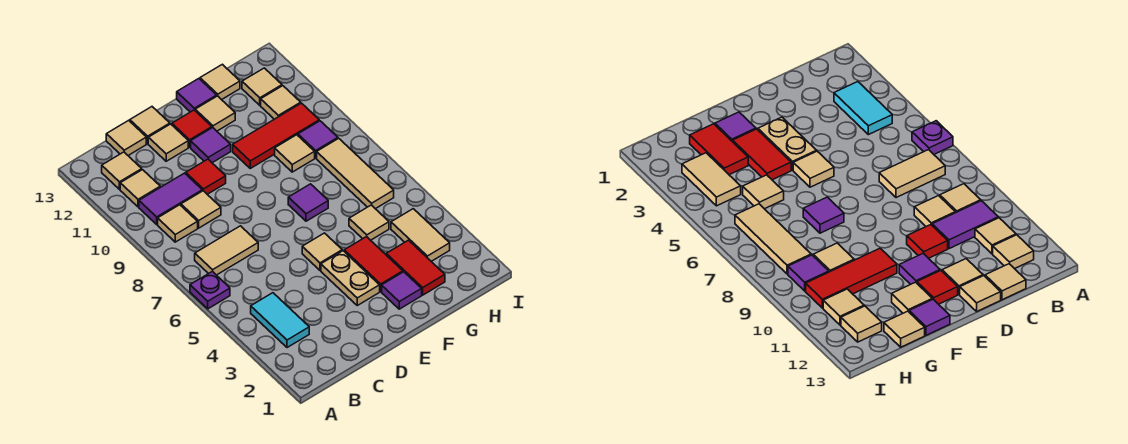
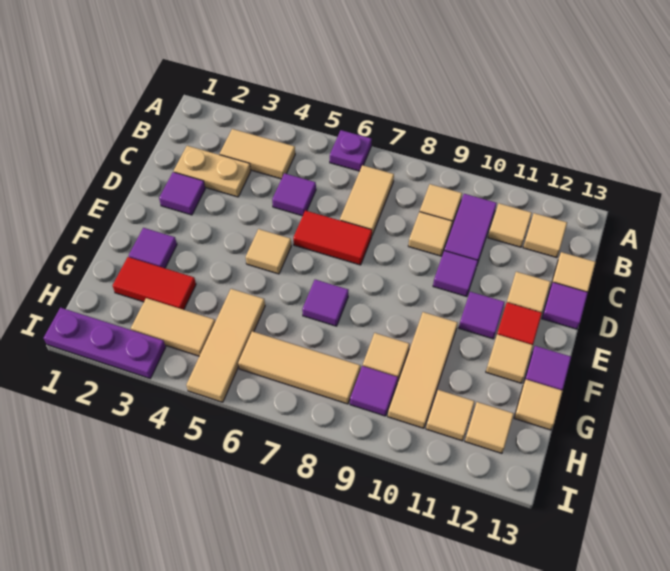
cyan tile B3:B4 level 1 -> tan tile B3:B4 level 1
none -> purple tile C5 level 1
none -> purple tile D2 level 1
red tile D10 level 1 -> purple tile D10 level 1
tan tile D13 level 1 -> purple tile D13 level 1
tan plate E3:E4 level 1 -> tan plate C2:C3 level 1
red tile F3:F4 level 1 -> red tile D6:D7 level 1
red tile F10:H10 level 1 -> tan tile F10:H10 level 1
tan tile G5 level 1 -> tan tile G5:I5 level 1
none -> purple plate I1:I3 level 1

